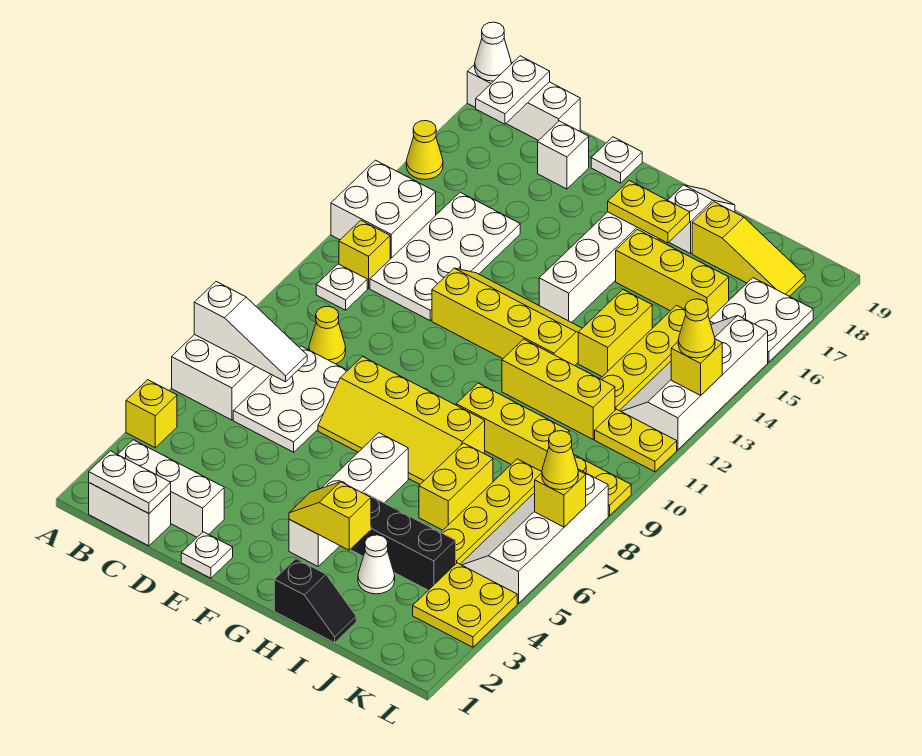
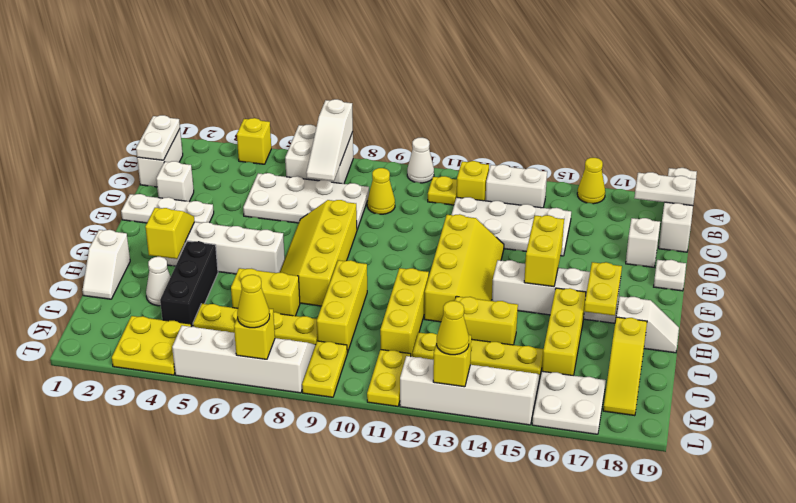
white brick A13:B14 level 1 -> white brick B13:B14 level 1
white cone A19 level 2 -> white cone A10 level 1
white brick B2:D2 level 1 -> white brick D2 level 1
white plate B11 level 1 -> yellow plate B11 level 1
white plate C6:D8 level 1 -> white plate C5:D8 level 1
white plate E1 level 1 -> white plate E1:E3 level 1
none -> yellow brick F15:G15 level 2
black slope H1:I1 level 1 top H -> white slope H1:I1 level 1 top H

